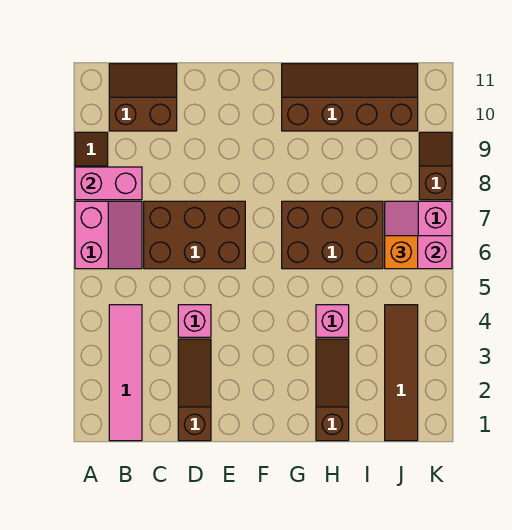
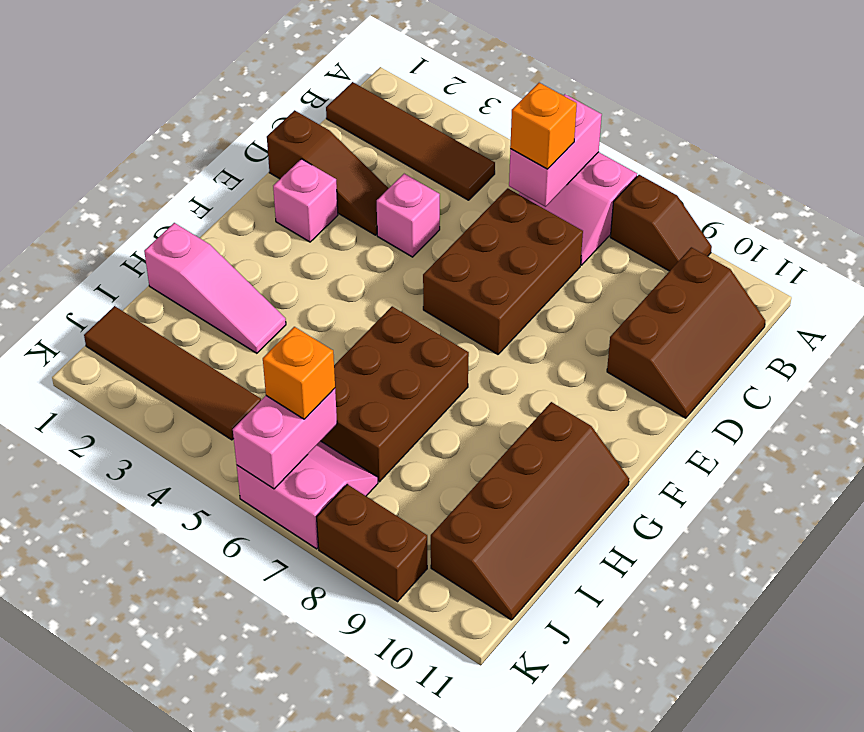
pink brick A8:B8 level 2 -> pink brick A6:B6 level 2
pink tile B1:B4 level 1 -> brown tile B1:B4 level 1
none -> orange brick B6 level 3
brown slope B10:C11 level 1 top 10 -> brown slope B10:D11 level 1 top 10
brown slope H1:H3 level 1 top 1 -> pink slope H1:H3 level 1 top 1
pink brick H4 level 1 -> pink brick E2 level 1
brown slope K8:K9 level 1 top 8 -> brown brick K8:K9 level 1

